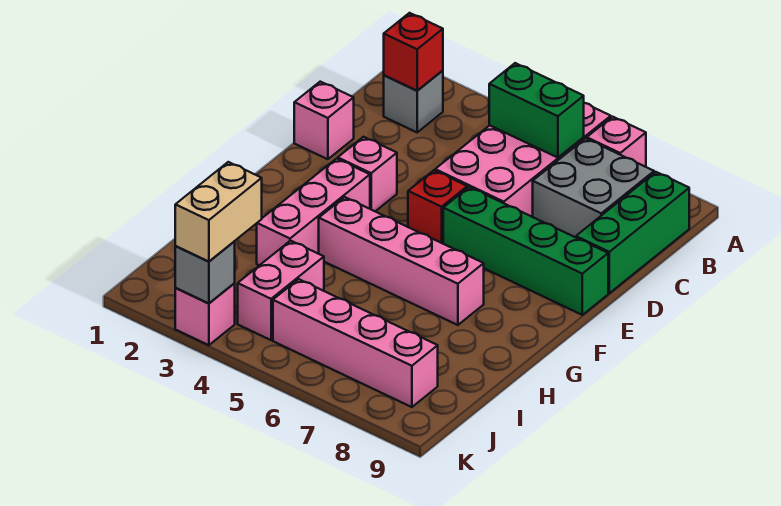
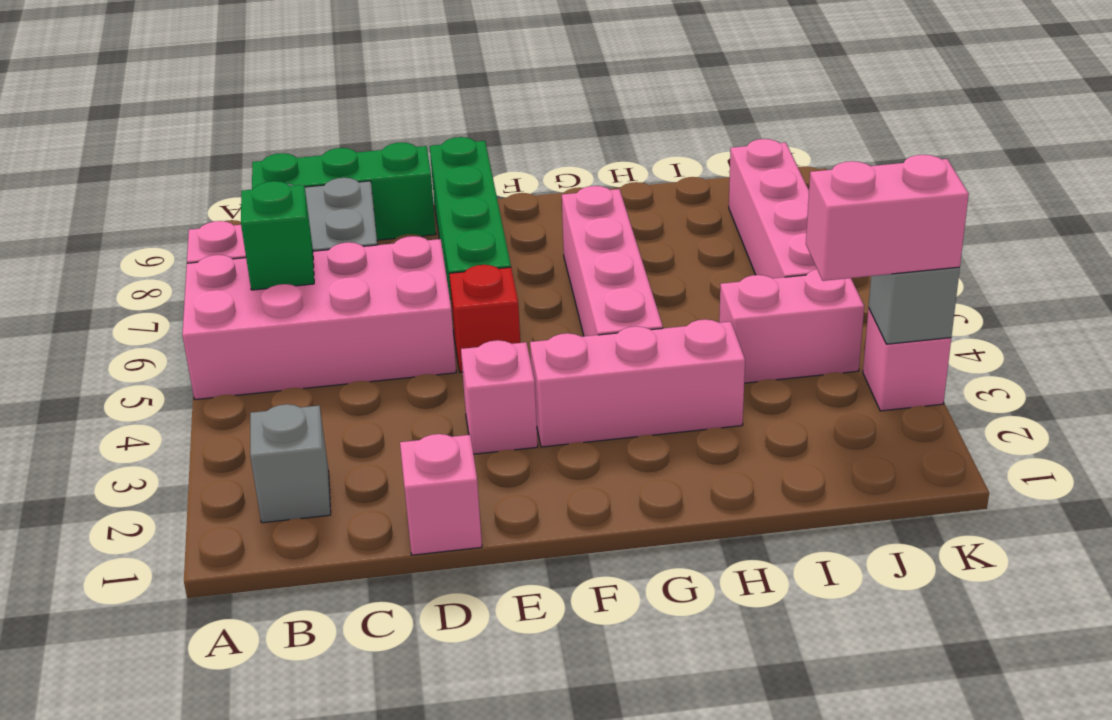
red brick B2 level 2 -> none
green brick B5:B6 level 2 -> green brick B6 level 2
tan brick J3:K3 level 3 -> pink brick J3:K3 level 3

